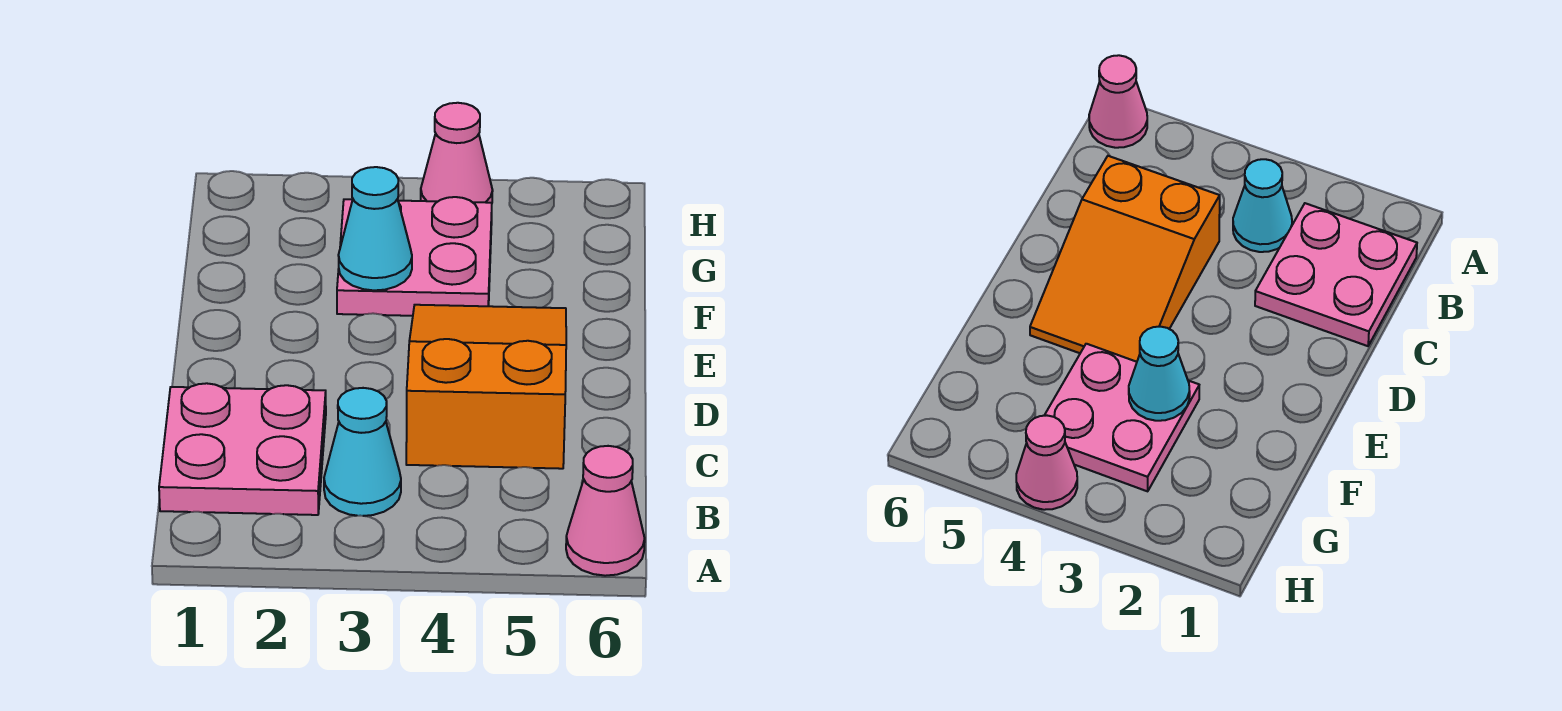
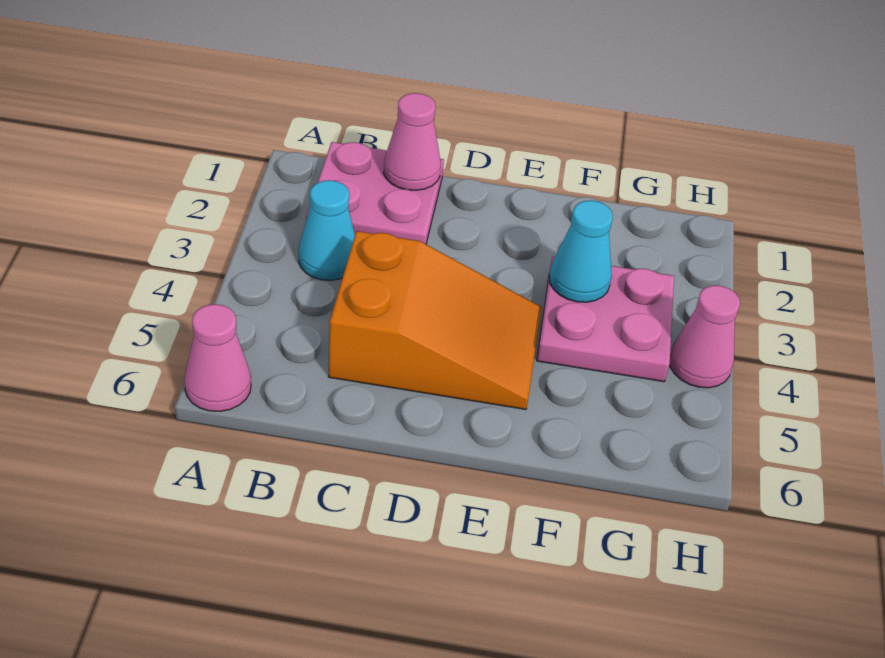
none -> pink cone C1 level 2

